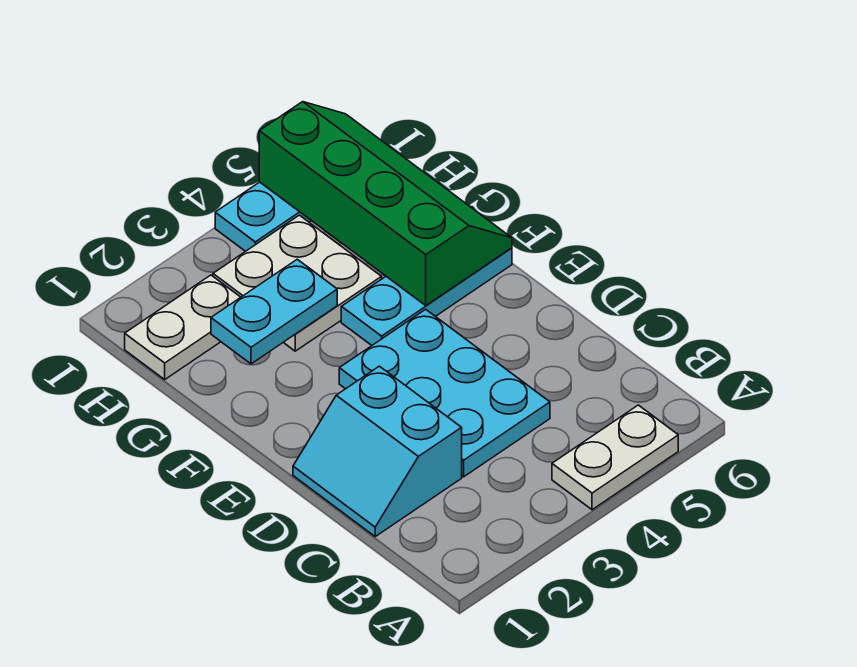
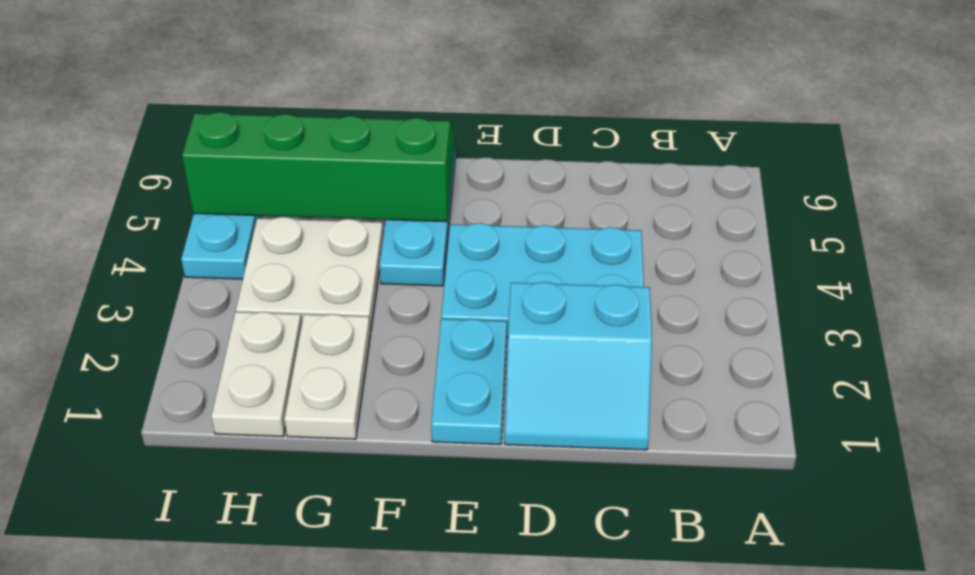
white plate A4:A5 level 1 -> white plate G1:G2 level 1
cyan plate G2:G3 level 2 -> cyan plate E1:E2 level 1

